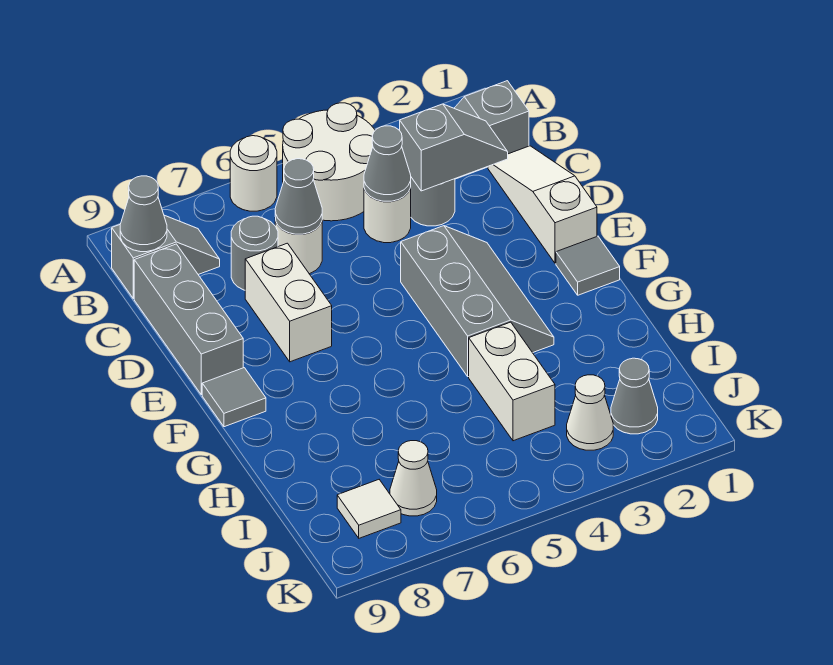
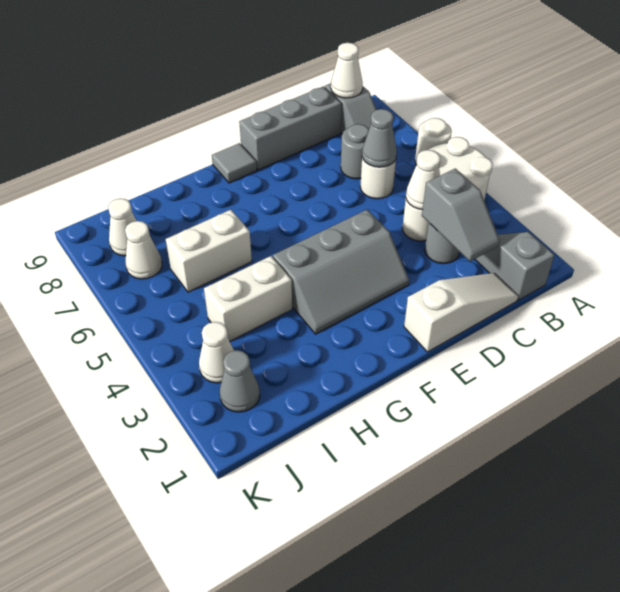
grey cone B9 level 2 -> white cone B9 level 2
grey cone C4 level 2 -> white cone C4 level 2
white brick D7:E7 level 1 -> white brick H6:I6 level 1
grey tile F1 level 1 -> none
white tile J8 level 1 -> white cone J8 level 1

